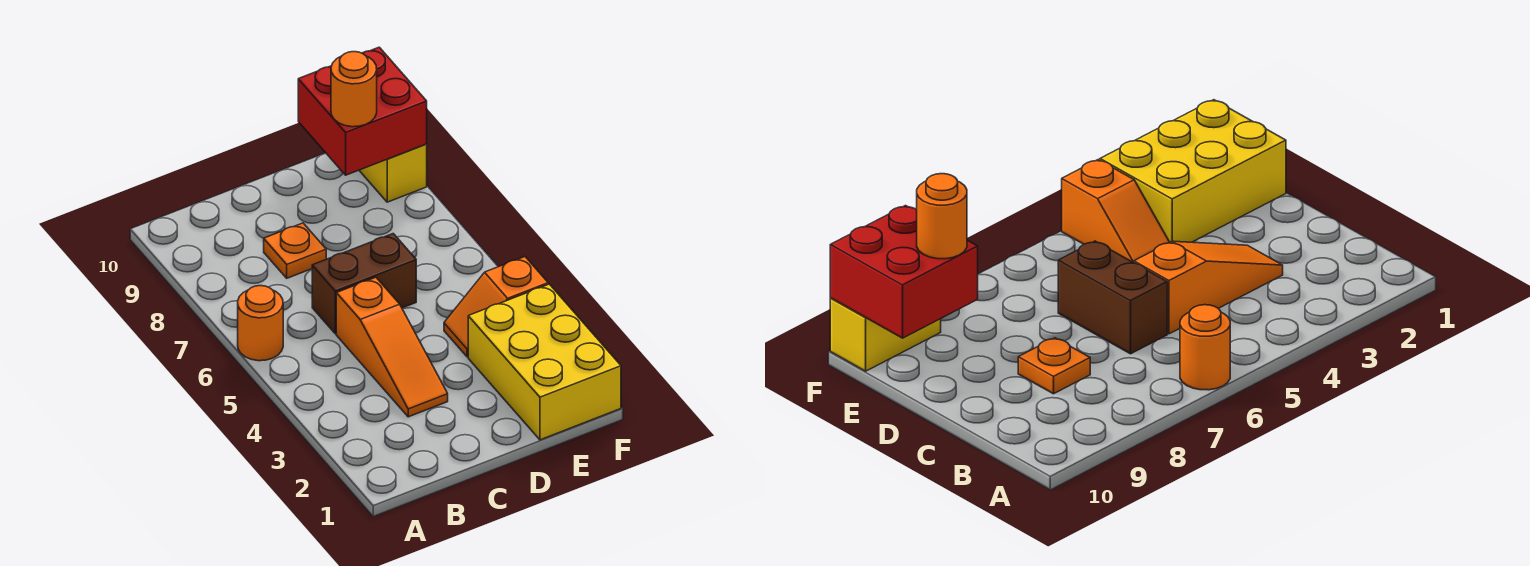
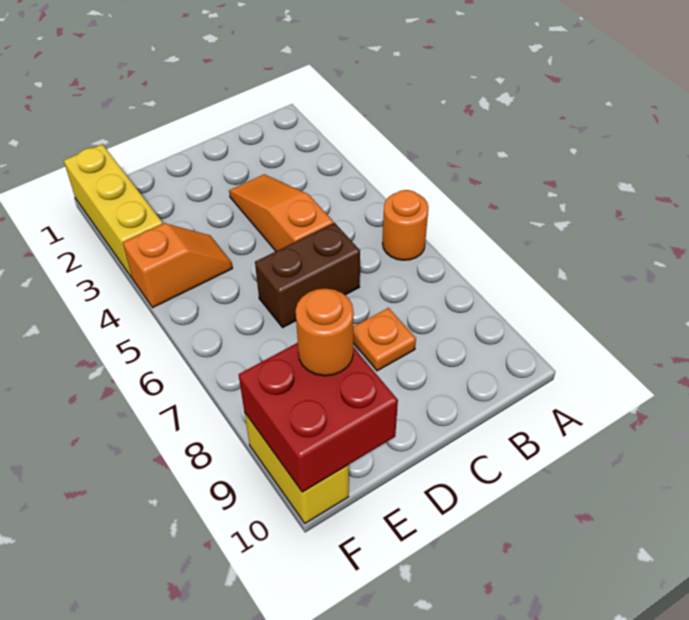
yellow brick E1:F3 level 1 -> yellow brick F1:F3 level 1

